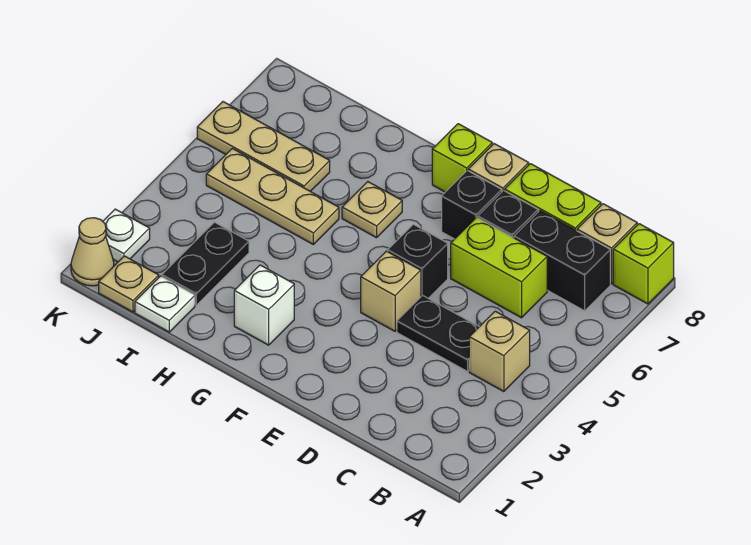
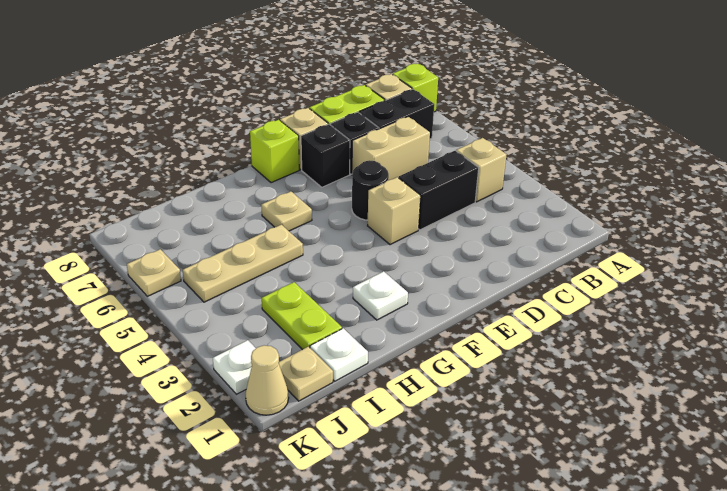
black plate C4:D4 level 1 -> black brick C4:D4 level 1
lime brick C6:D6 level 1 -> tan brick C6:D6 level 1
black brick E5 level 1 -> black round brick E5 level 1
white brick G2 level 1 -> white plate G2 level 1
black plate I2:I3 level 1 -> lime plate I2:I3 level 1
tan plate I6:K6 level 1 -> tan plate K6 level 1

